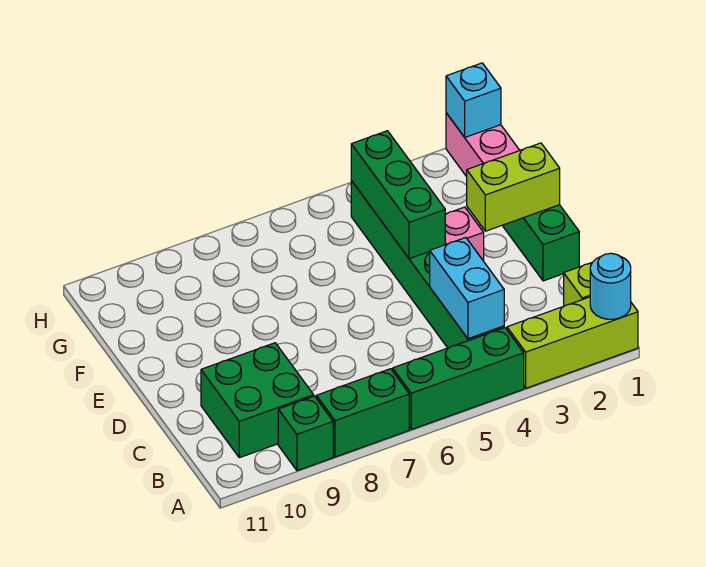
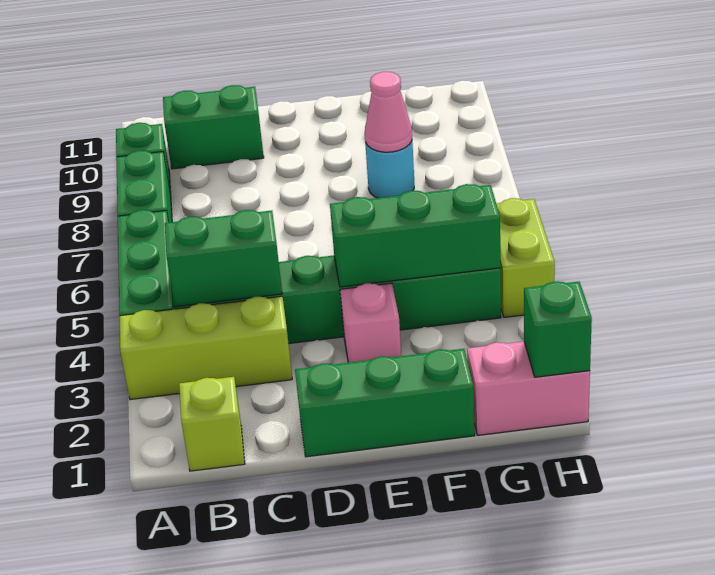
lime brick A1:A3 level 1 -> lime brick A3:C3 level 1
cyan round brick A1 level 2 -> cyan round brick F8 level 1
cyan brick B4:C4 level 2 -> green brick B4:C4 level 2
green brick B9:C10 level 1 -> green brick B10:C10 level 1
lime brick E1:E2 level 2 -> lime brick H4:H5 level 1
none -> pink cone F8 level 2
cyan brick H1 level 2 -> green brick H1 level 2

